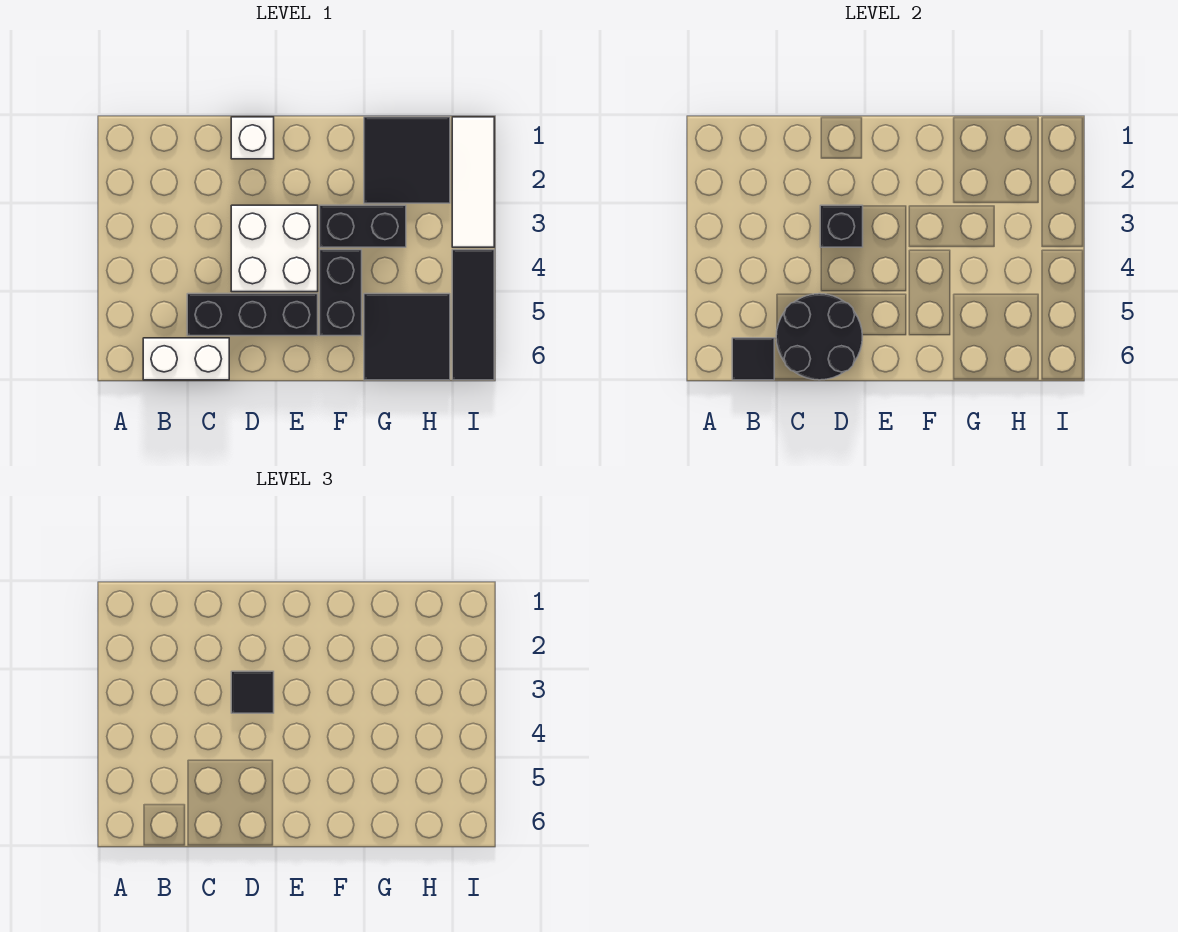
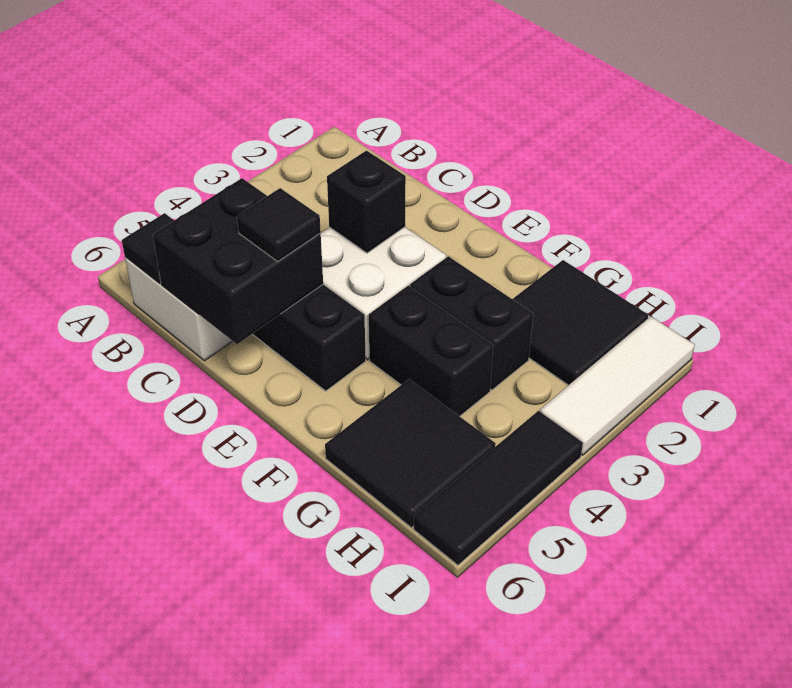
black round brick C5:D6 level 2 -> black brick C5:D6 level 2
white brick D1 level 1 -> none
black tile D3 level 3 -> black tile D5 level 3
black brick F4:F5 level 1 -> black brick F4:G4 level 1

